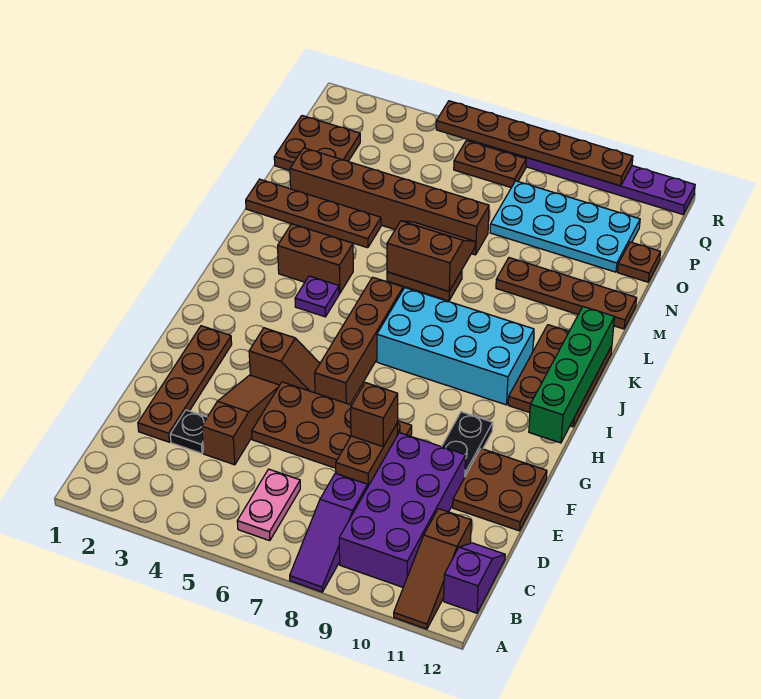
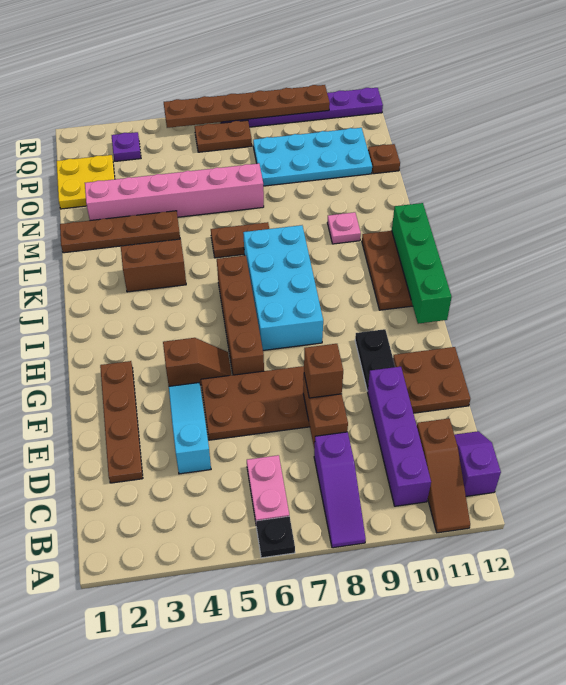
purple brick B9:E10 level 1 -> purple brick B10:E10 level 1
black plate D3 level 1 -> black plate A6 level 1
brown slope D4:F4 level 1 top D -> cyan slope D4:F4 level 1 top D
cyan brick I7:J10 level 1 -> cyan brick H7:K8 level 1
purple plate J4 level 1 -> purple plate Q3 level 1
brown slope L6:M7 level 2 top L -> none
none -> pink plate L10 level 1
brown plate M9:M12 level 1 -> none
brown brick N2:N7 level 1 -> pink brick N2:N7 level 1
brown plate O1:P2 level 1 -> yellow plate O1:P2 level 1

